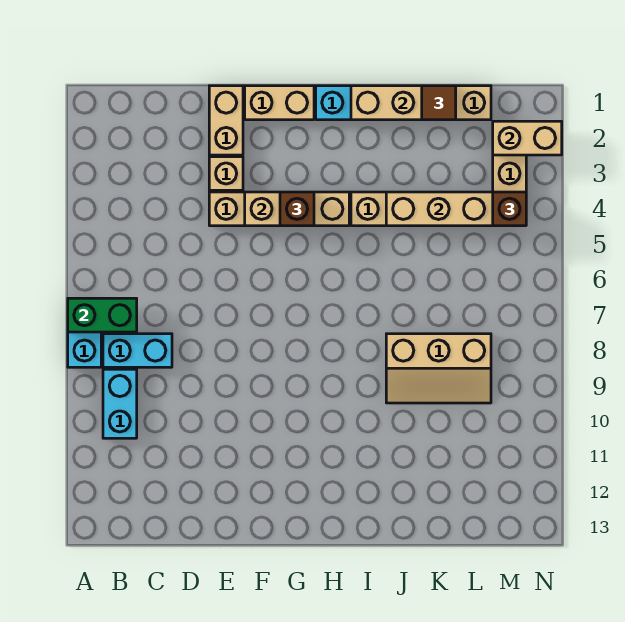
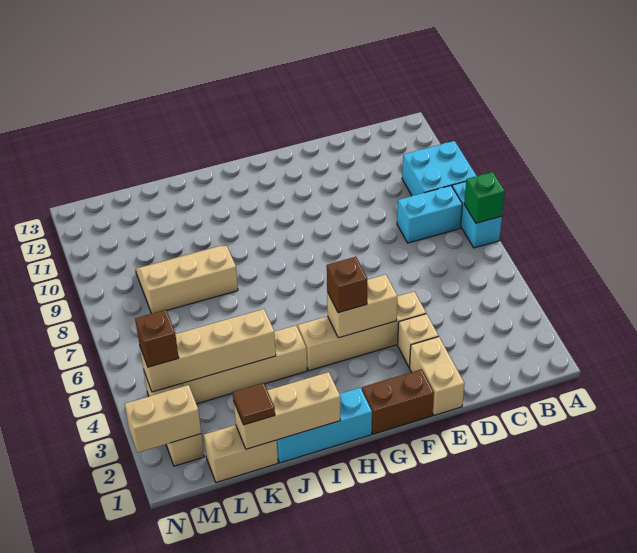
green brick A7:B7 level 2 -> green brick A7 level 2
cyan brick B9:B10 level 1 -> cyan brick A9:B10 level 1
tan brick F1:G1 level 1 -> brown brick F1:G1 level 1

